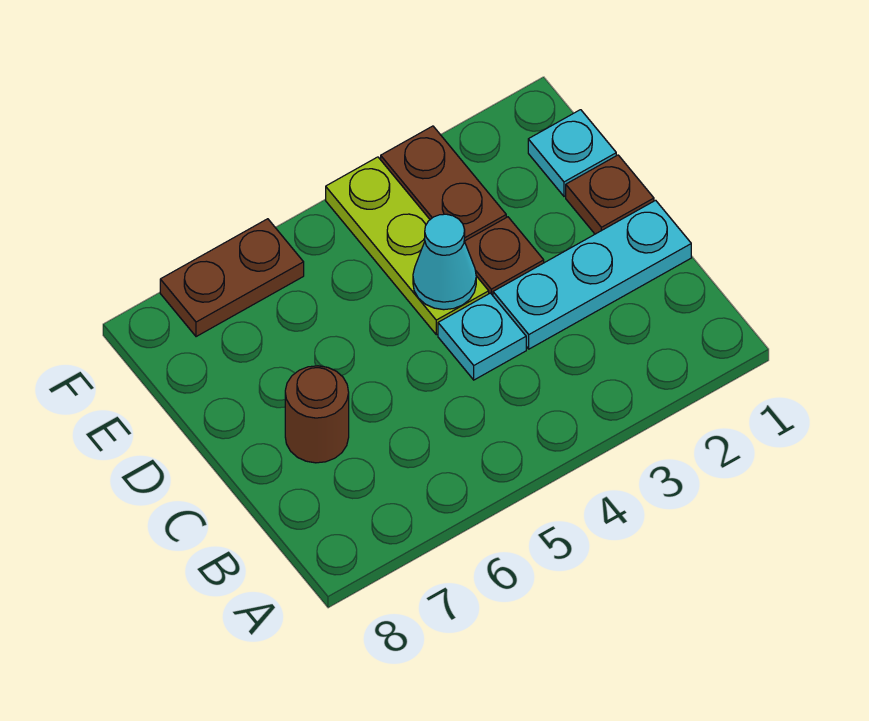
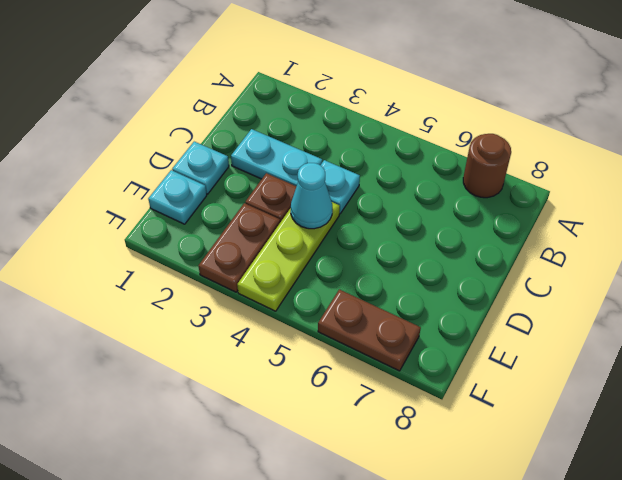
cyan plate C1:C3 level 1 -> cyan plate C2:C3 level 1
brown round brick C7 level 1 -> brown round brick A7 level 1
brown plate D1 level 1 -> cyan plate D1 level 1

